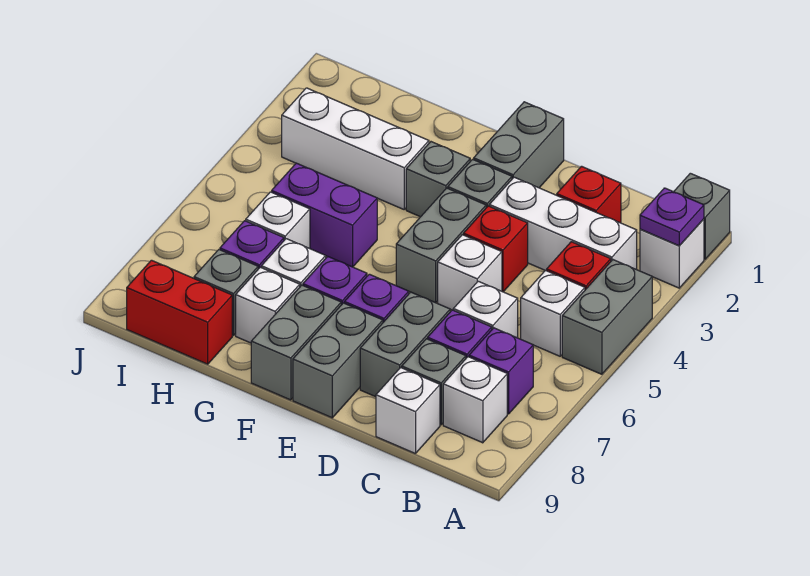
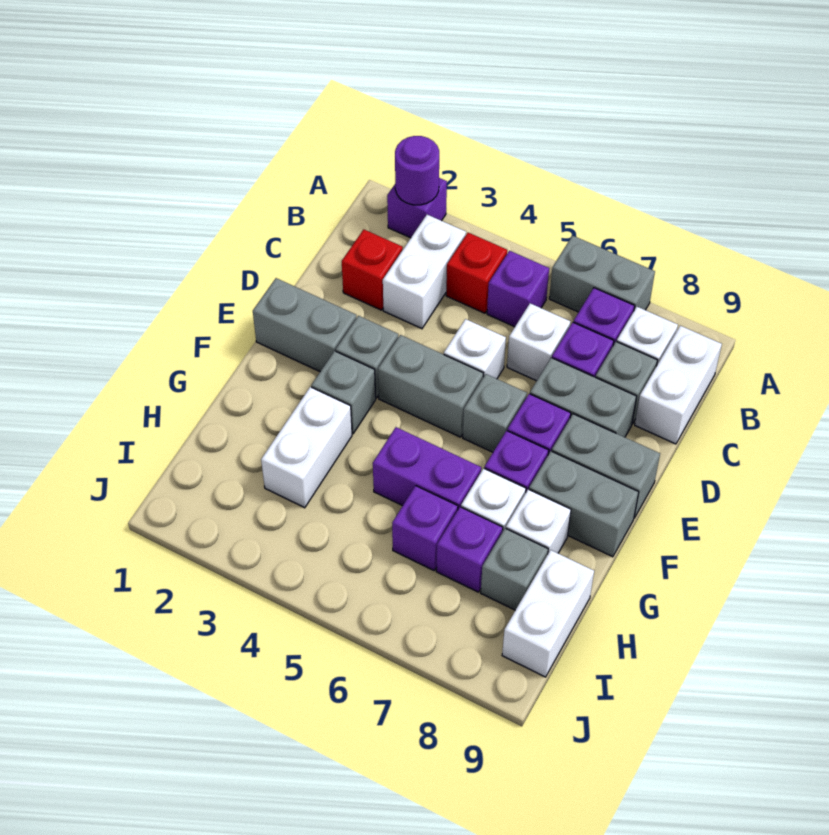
grey brick A1 level 1 -> grey brick E6 level 1
white brick A2 level 1 -> purple brick A2 level 1
purple plate A2 level 2 -> purple round brick A2 level 2
grey brick A4:A5 level 1 -> grey brick A6:A7 level 1
white brick B3:D3 level 1 -> white brick B3:C3 level 1
white brick B5 level 1 -> purple brick B5 level 1
white brick C9 level 1 -> white brick B9:C9 level 1
red brick D4 level 1 -> none
white brick G3:I3 level 1 -> white brick G3:H3 level 1
purple brick G5:H5 level 1 -> purple brick G5:G6 level 1
white brick H6 level 1 -> purple brick H6 level 1
red brick H9:I9 level 1 -> white brick H9:I9 level 1

